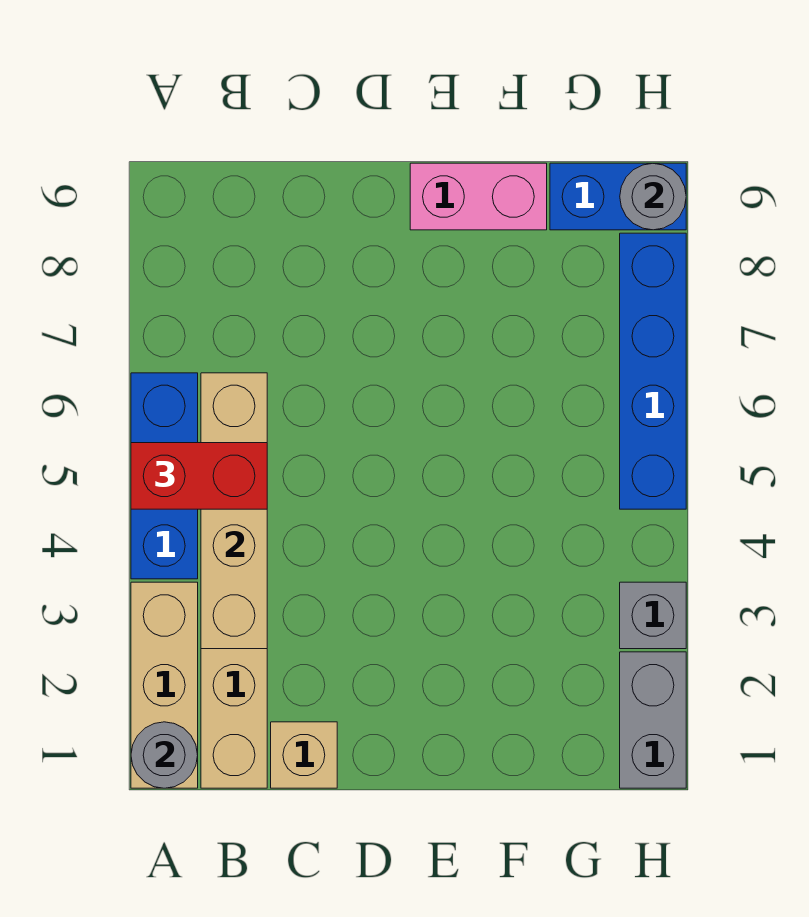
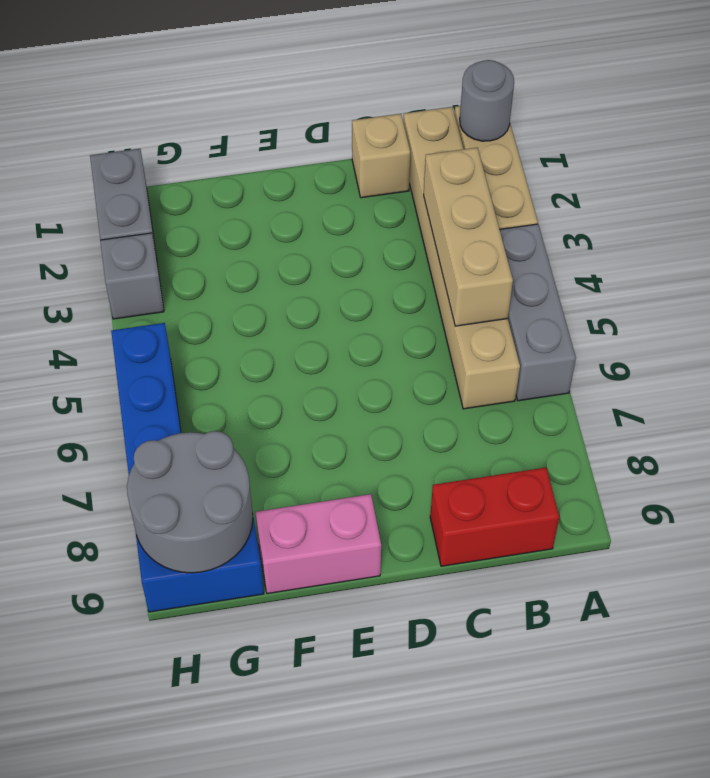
blue brick A4:A6 level 1 -> grey brick A4:A6 level 1
red brick A5:B5 level 3 -> red brick B9:C9 level 1
grey round brick H9 level 2 -> grey round brick G8:H9 level 2

